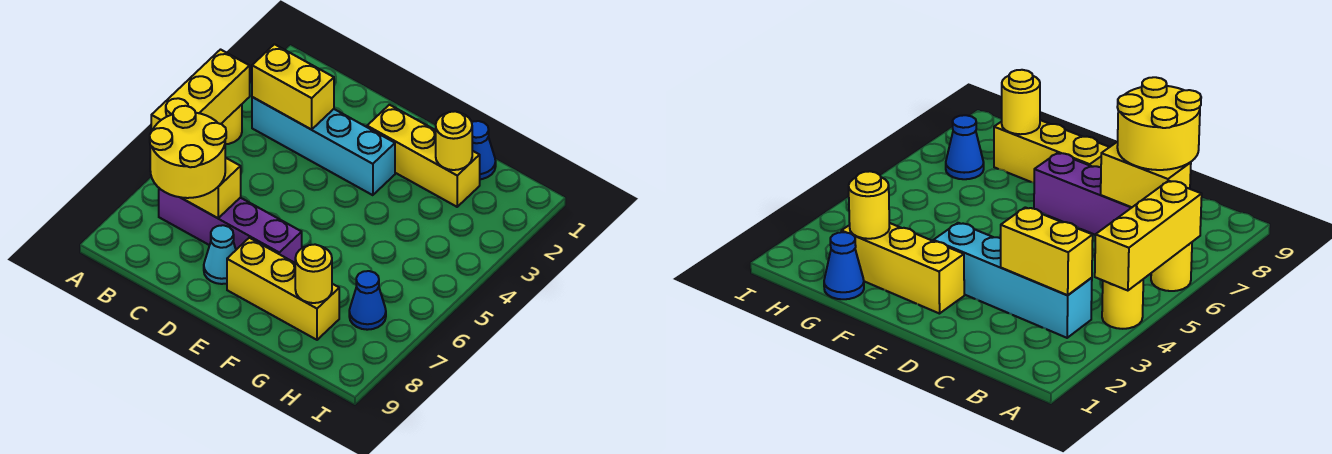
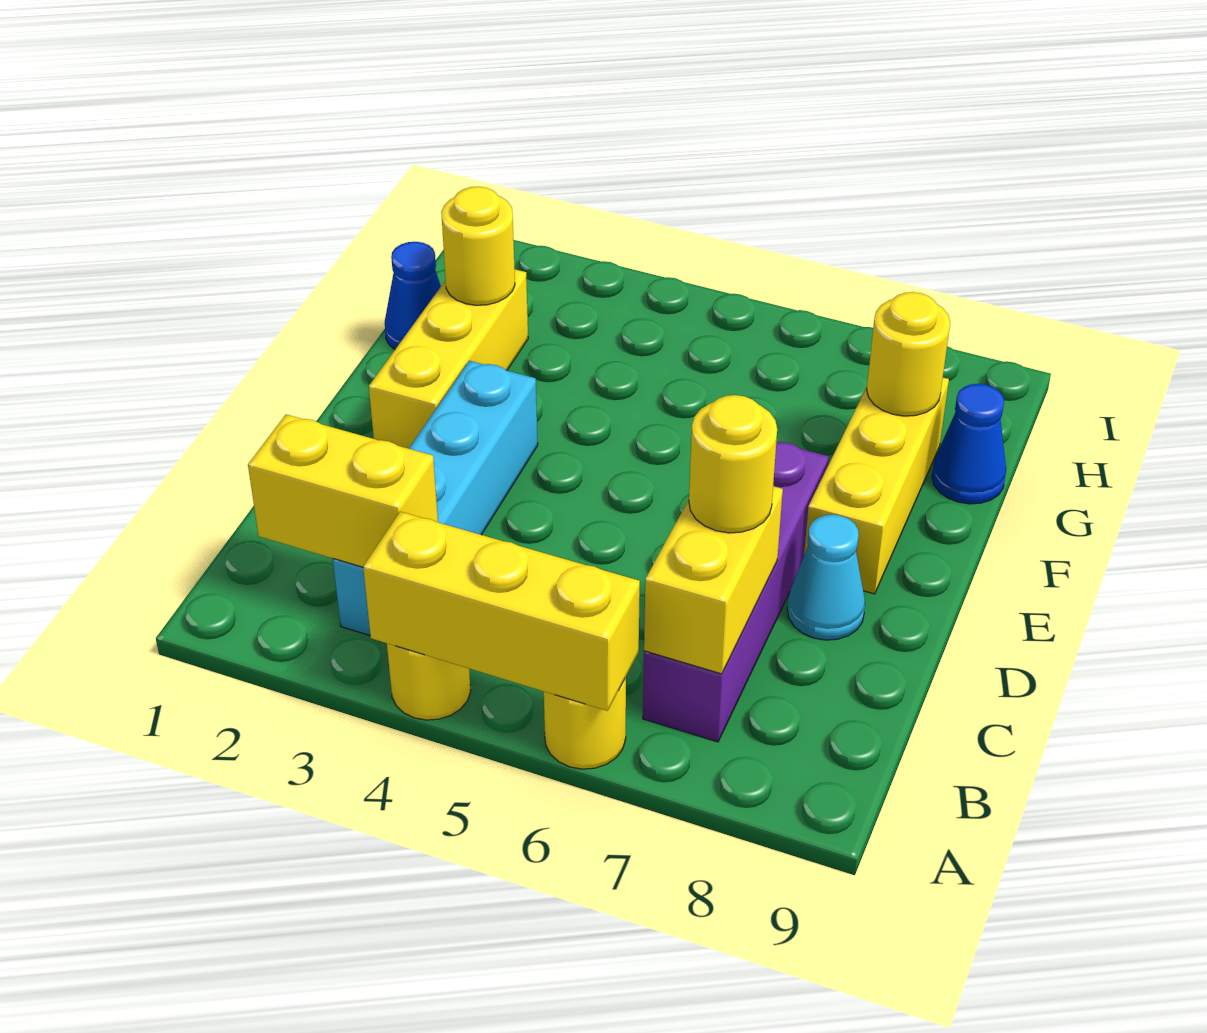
yellow brick B3:C3 level 2 -> yellow brick B2:B3 level 2
yellow round brick B7:C8 level 3 -> yellow round brick C7 level 3
blue cone H7 level 1 -> blue cone G9 level 1

